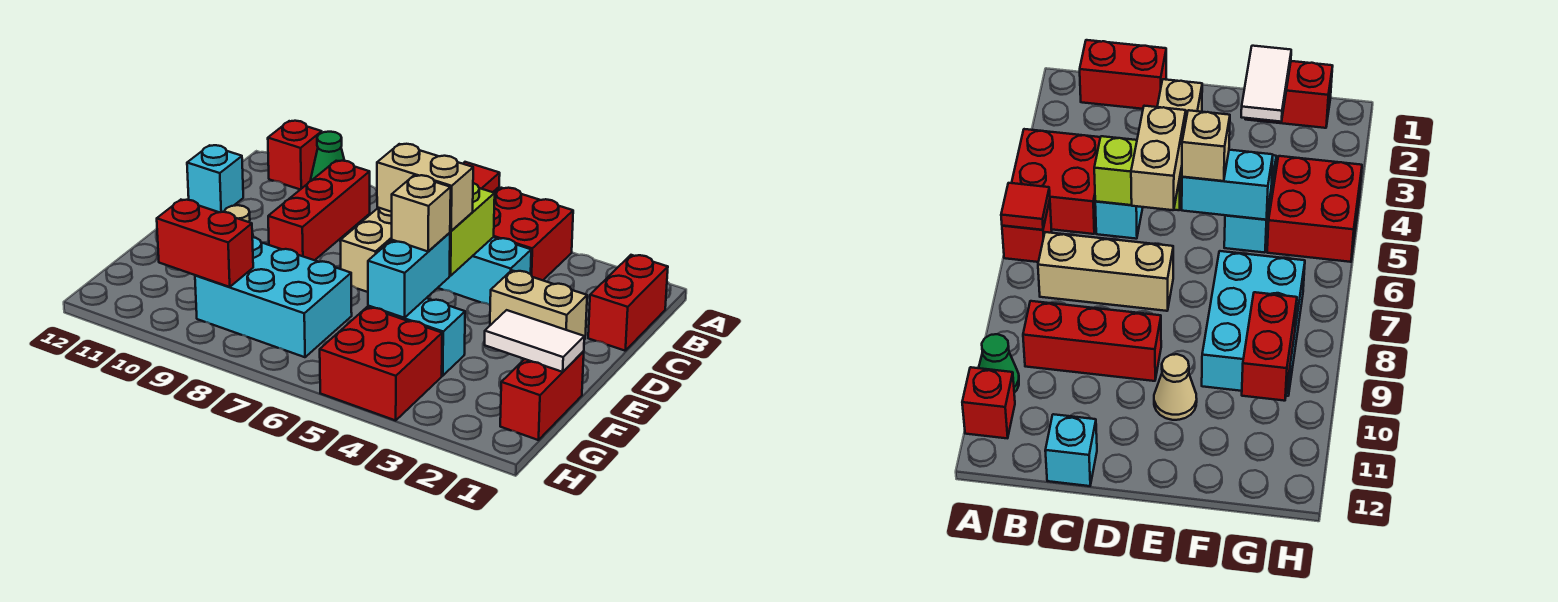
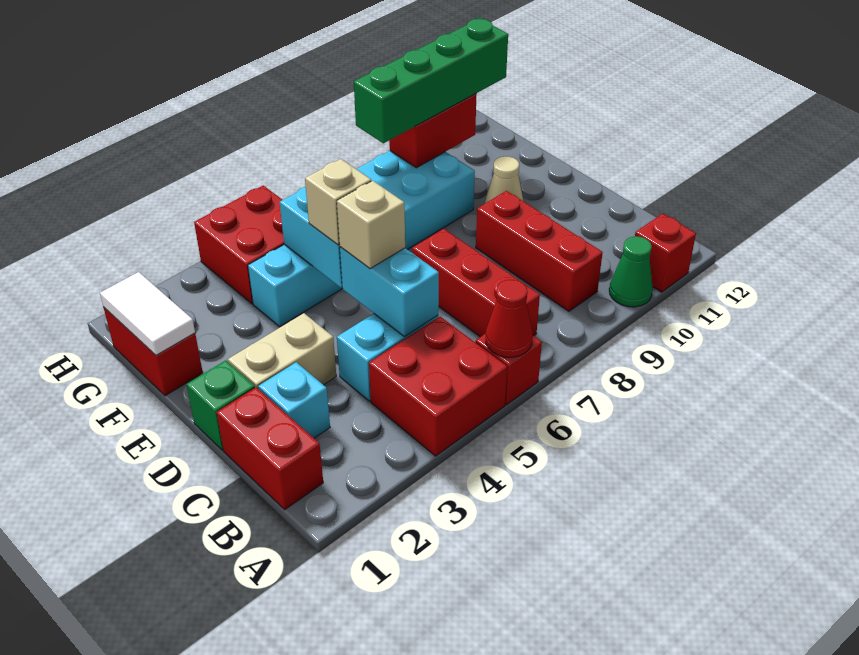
red tile A6 level 2 -> red cone A6 level 2
tan brick B7:D7 level 1 -> red brick B7:D7 level 1
lime brick C5:D5 level 2 -> cyan brick C5:D5 level 2
cyan brick C12 level 1 -> cyan brick C2 level 1
none -> green brick D1 level 1
tan brick D5:D6 level 3 -> tan brick D5 level 3
white tile F1:F2 level 2 -> white tile F1:G1 level 2
none -> green brick G8:G11 level 3

